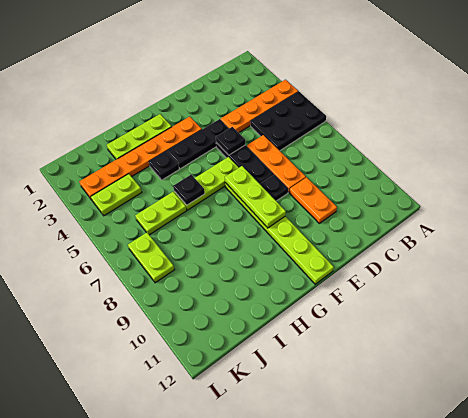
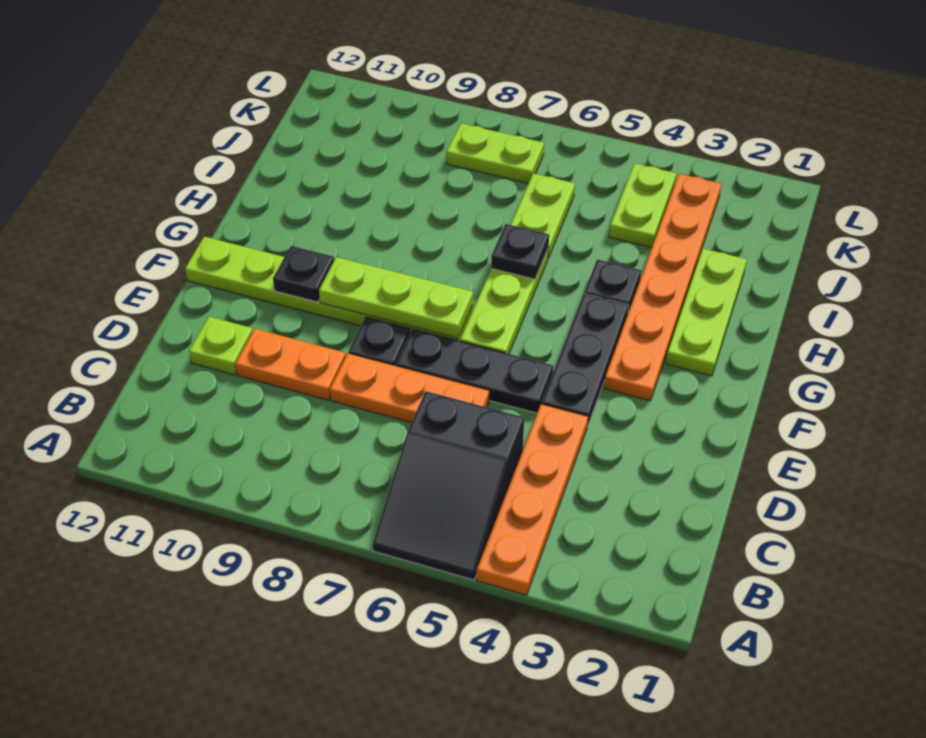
black plate A5:C6 level 1 -> black slope A5:C6 level 1 top C
none -> lime plate D11 level 1
black plate E5 level 2 -> black plate F10 level 2

